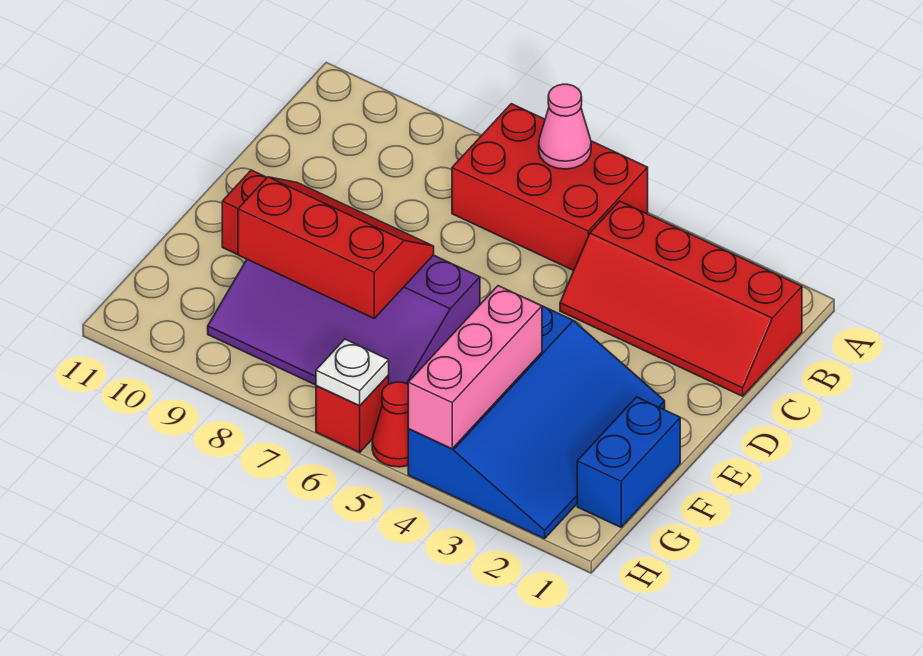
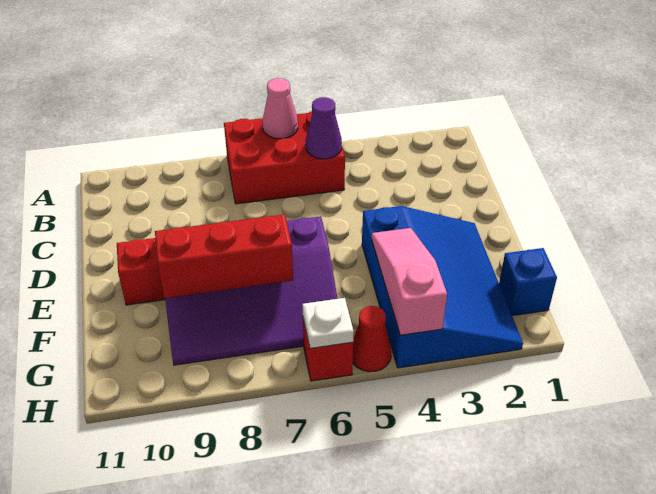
red slope B1:C4 level 1 top B -> none
none -> purple cone B5 level 2
blue brick F1:G1 level 1 -> blue brick G1 level 1
pink brick F4:H4 level 2 -> pink slope F4:H4 level 2 top H

